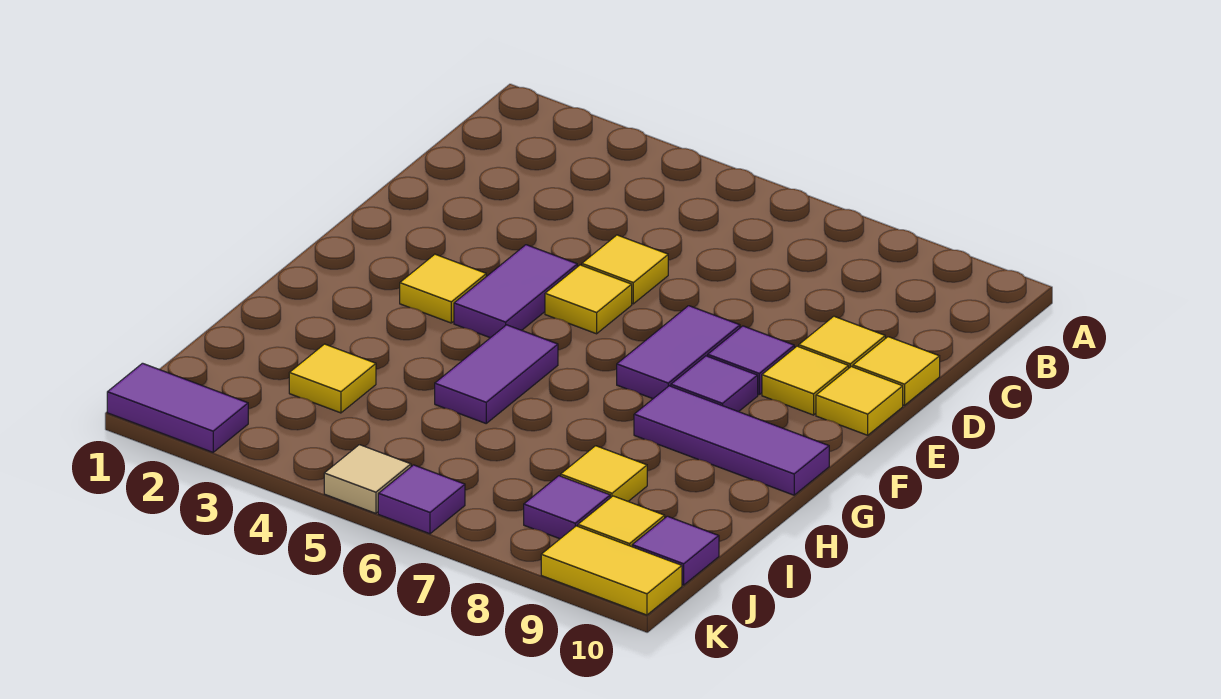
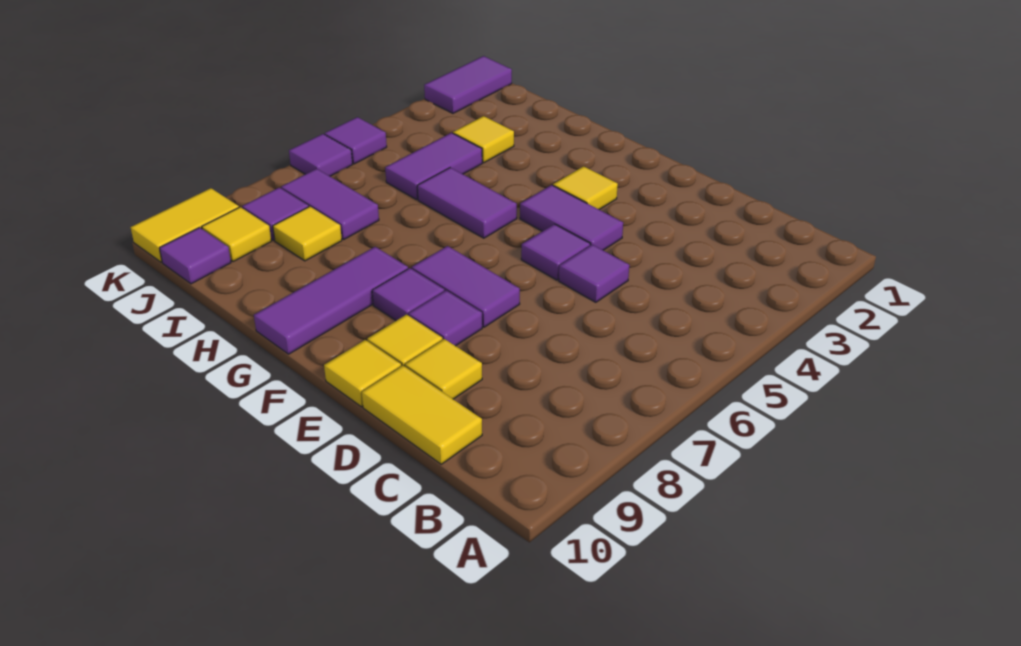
yellow tile D5 level 1 -> purple tile D5 level 1
yellow tile D10 level 1 -> yellow tile C10:D10 level 1
yellow tile E5 level 1 -> purple tile E5 level 1
none -> purple tile I4:I5 level 1
none -> purple tile I7:J7 level 1
tan tile K5 level 1 -> purple tile K5 level 1

